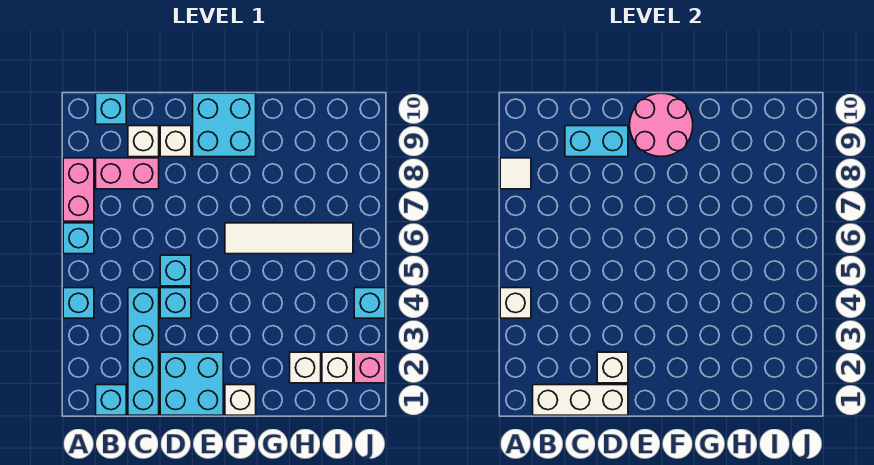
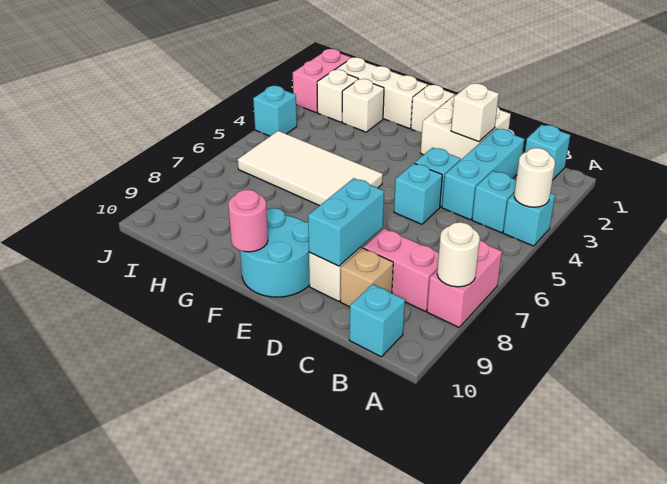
white brick A4 level 2 -> white round brick A4 level 2
cyan brick A6 level 1 -> cyan brick B4 level 1
white tile A8 level 2 -> white round brick A8 level 2
white brick B1:D1 level 2 -> white brick G1:I1 level 1
cyan brick C1:C4 level 1 -> cyan brick C2:C4 level 1
white brick C9 level 1 -> tan brick C9 level 1
cyan brick C9:D9 level 2 -> cyan brick D8:D9 level 2
cyan brick D1:E2 level 1 -> white brick D1:E2 level 1
cyan brick E9:F10 level 1 -> cyan round brick E9:F10 level 1
pink round brick E9:F10 level 2 -> pink round brick F10 level 2
white tile F6:I6 level 1 -> white tile F5:I6 level 1
pink brick J2 level 1 -> pink brick J1:J2 level 1

